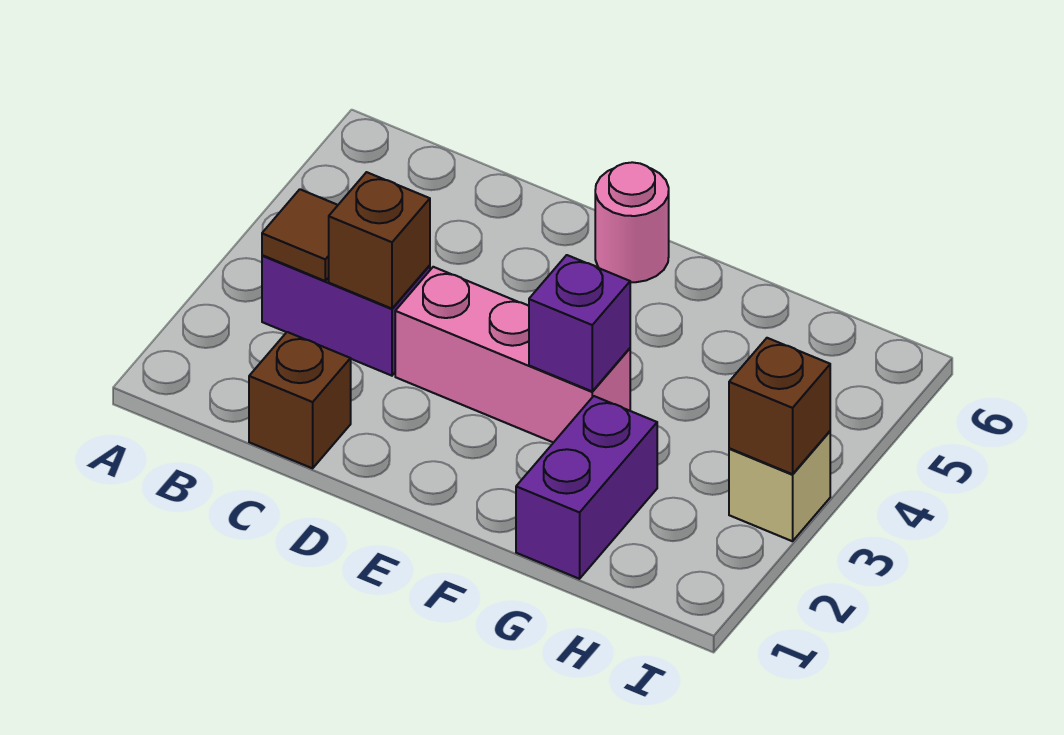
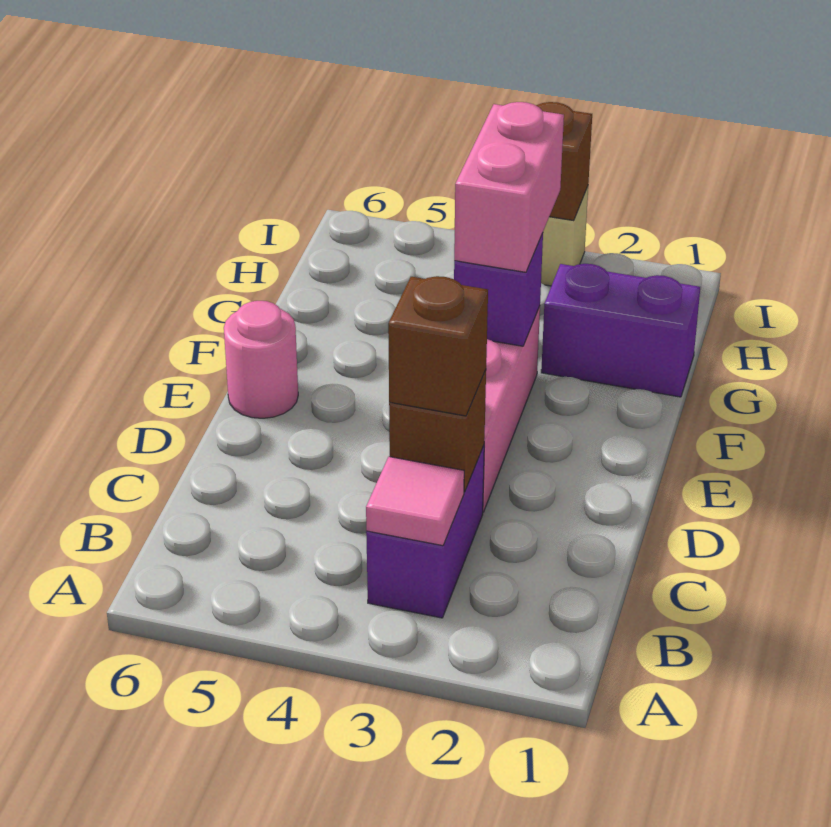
brown tile B3 level 2 -> pink tile B3 level 2
brown brick C1 level 1 -> brown brick C3 level 3
none -> pink brick F3:G3 level 3

